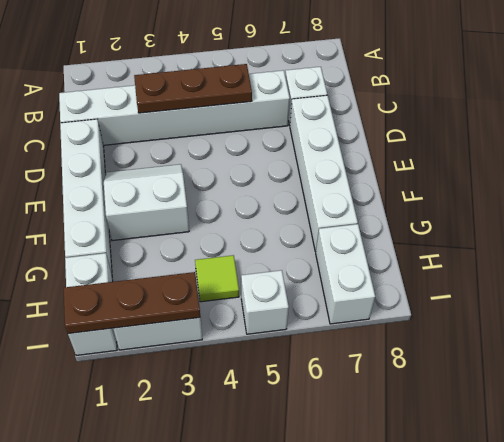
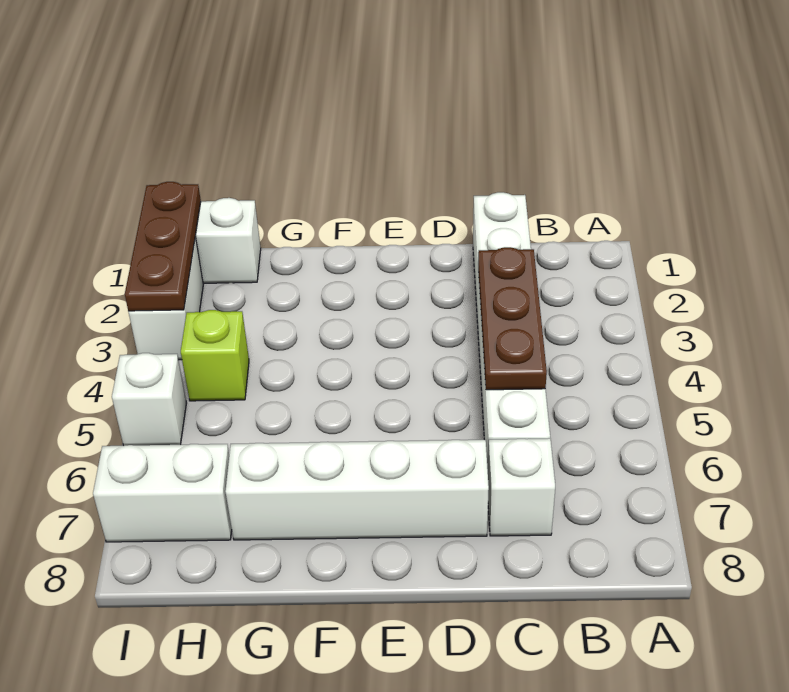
white brick D1:G1 level 1 -> none
white slope E2:F3 level 1 top F -> none
lime tile H4 level 1 -> lime brick H4 level 1

